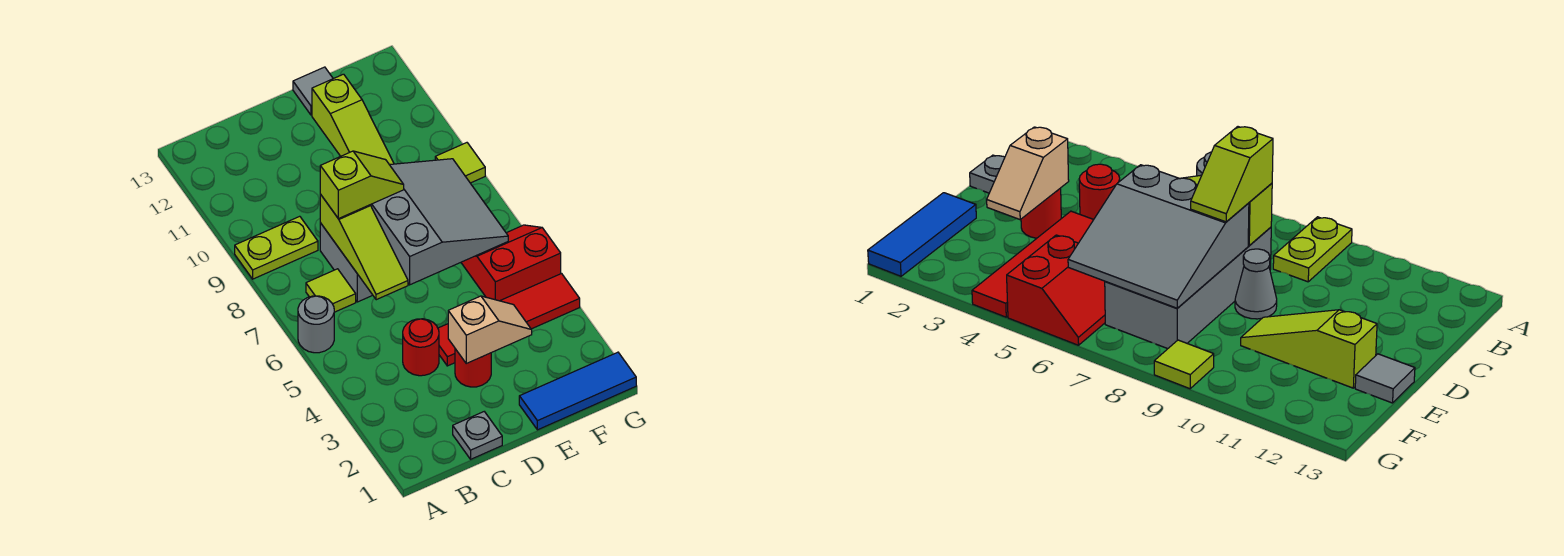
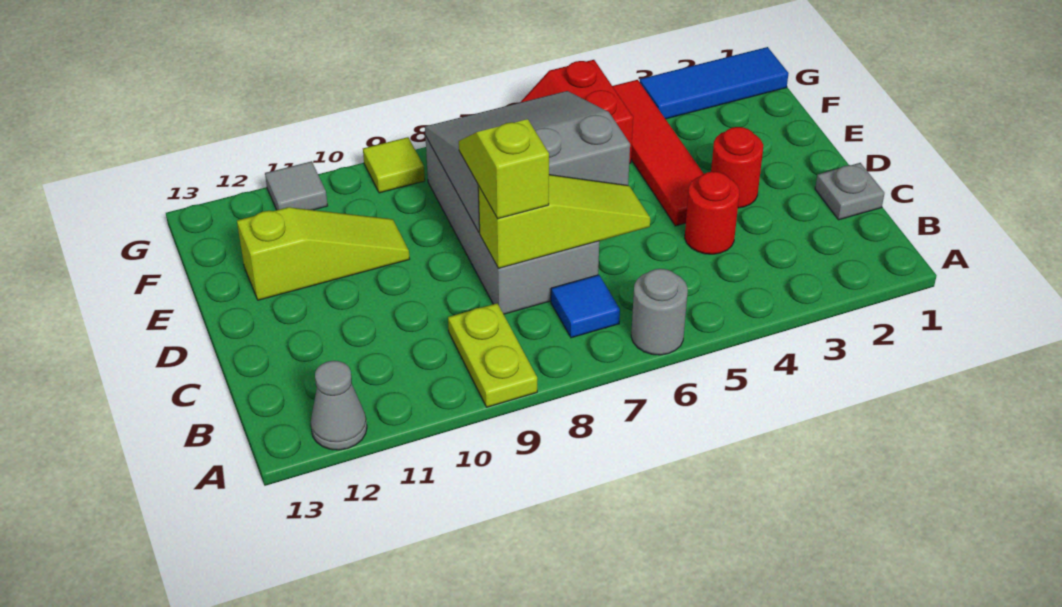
lime tile B7 level 1 -> blue tile B7 level 1
tan slope D3:E3 level 2 top D -> none
grey cone D9 level 1 -> grey cone A12 level 1
blue tile E1:G1 level 1 -> blue tile G1:G3 level 1
grey tile E13 level 1 -> grey tile G11 level 1

